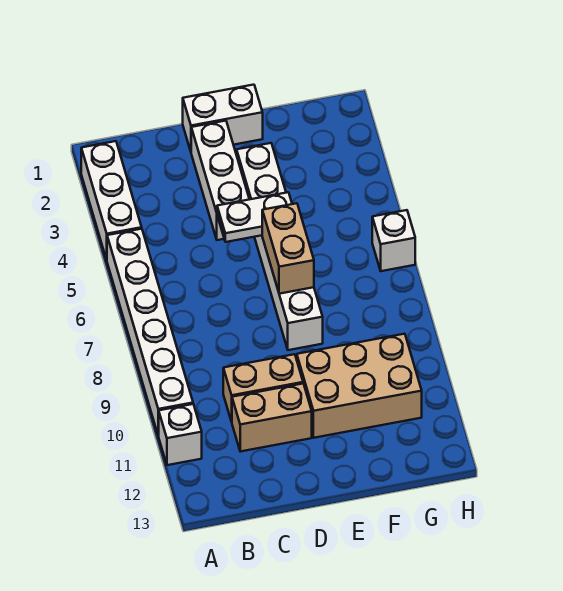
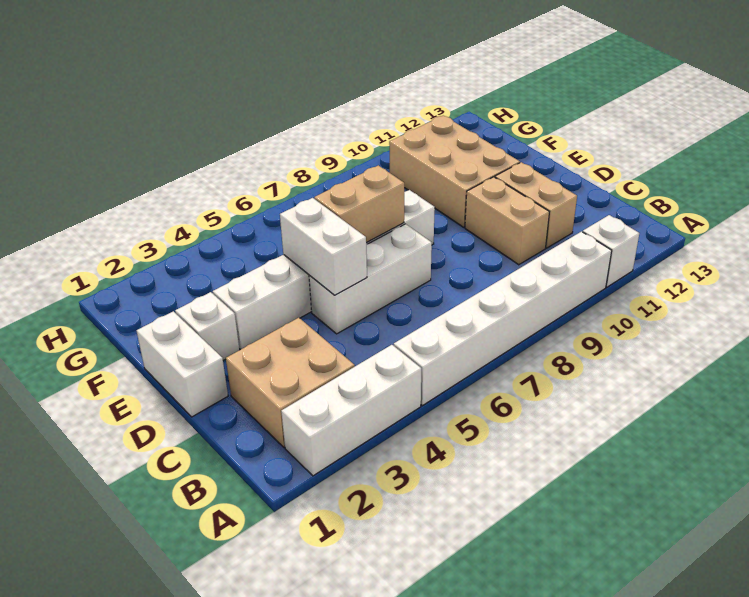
none -> tan brick B2:C3 level 1
white brick D2:D4 level 1 -> white brick D5:D7 level 1
white plate D5:E5 level 2 -> white brick D5:E5 level 2
white brick H6 level 1 -> white brick E2 level 1

